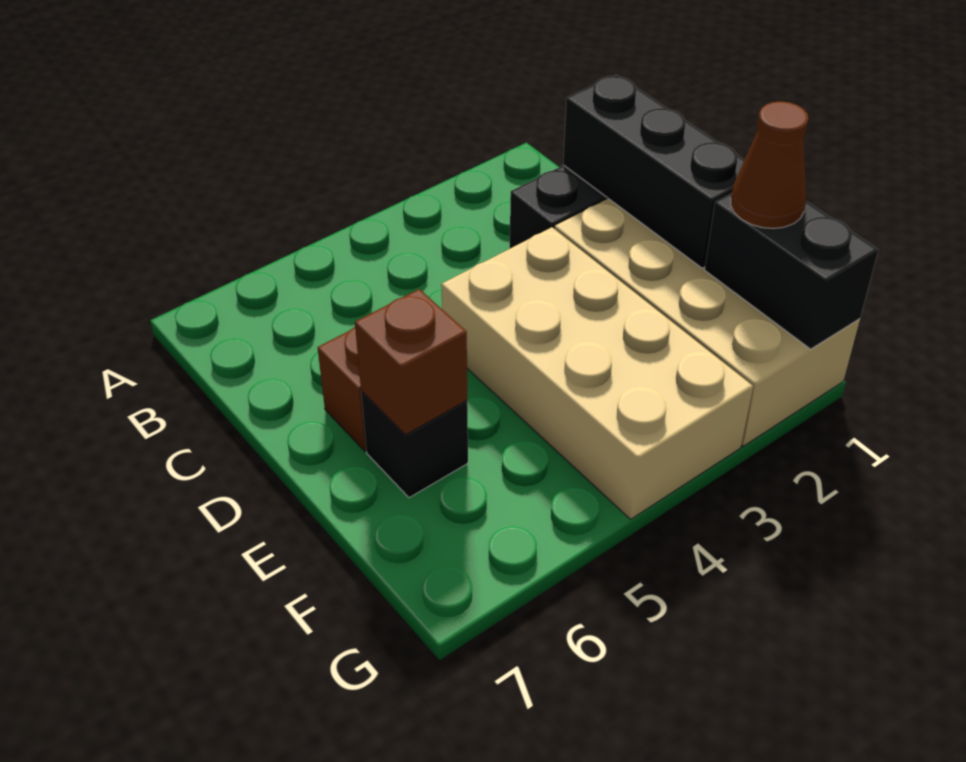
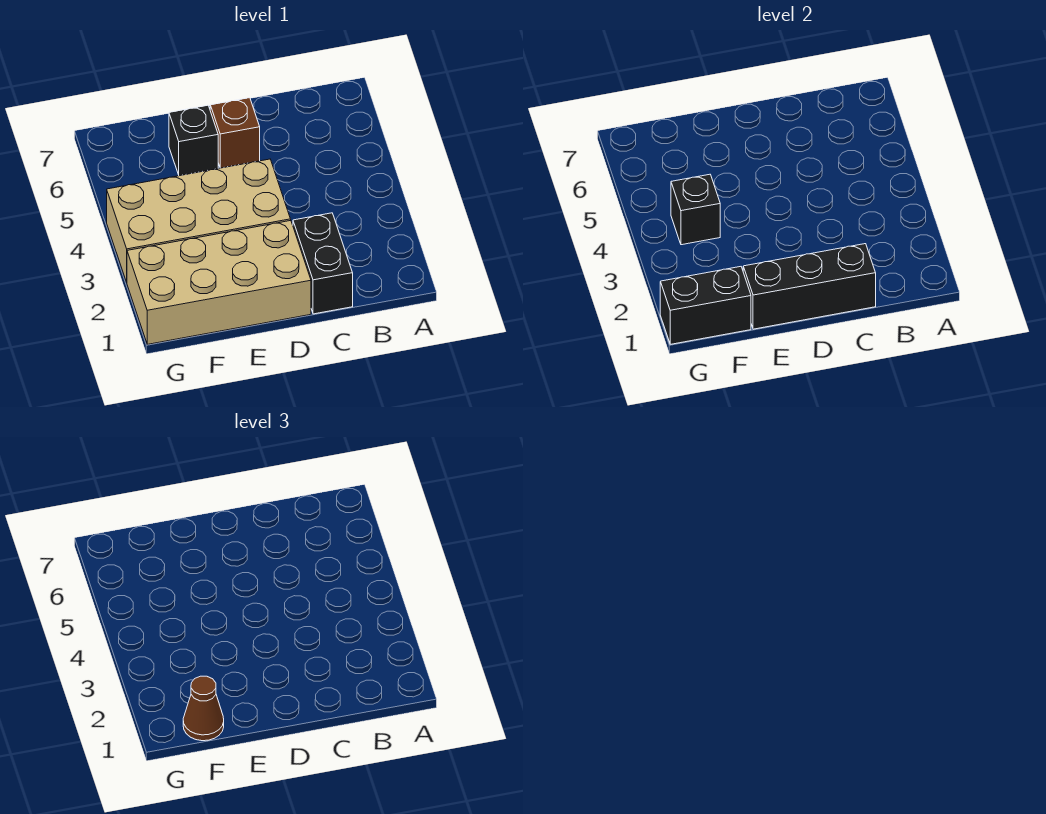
brown brick E6 level 2 -> none
none -> black brick F4 level 2

